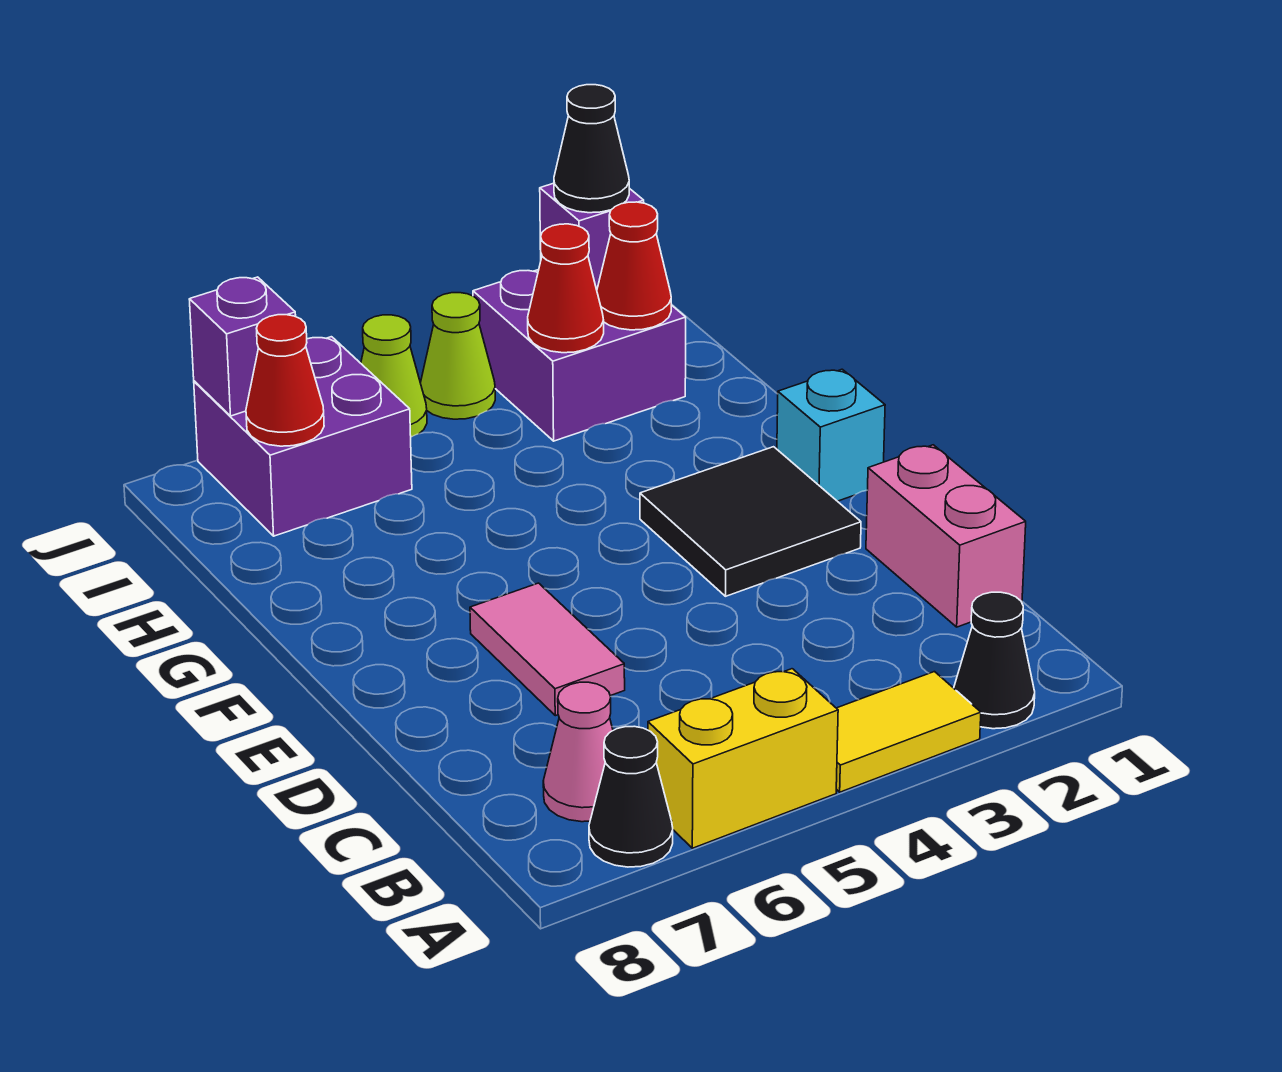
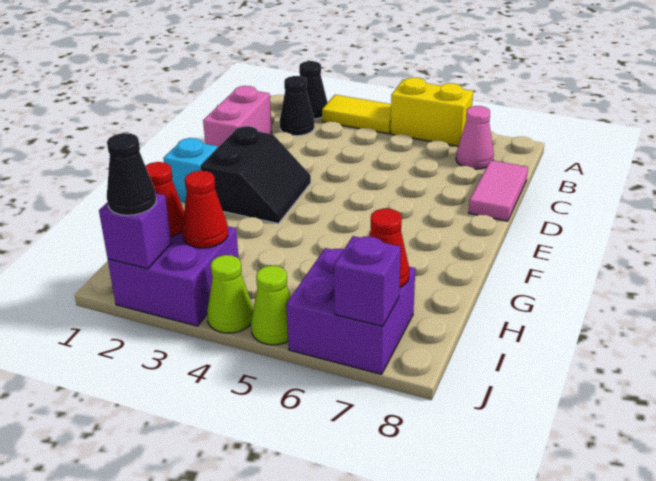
black cone A7 level 1 -> black cone B2 level 1
pink tile D6:E6 level 1 -> pink tile C8:D8 level 1
black tile E2:F3 level 1 -> black slope E2:F3 level 1 top 2

